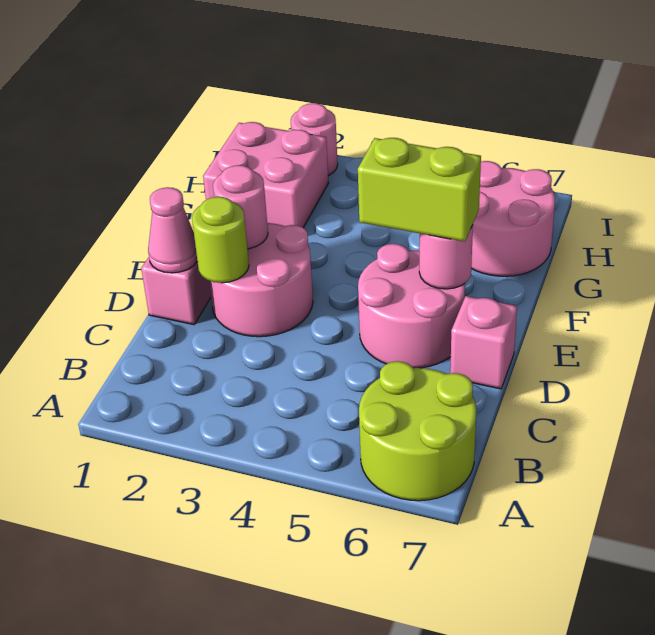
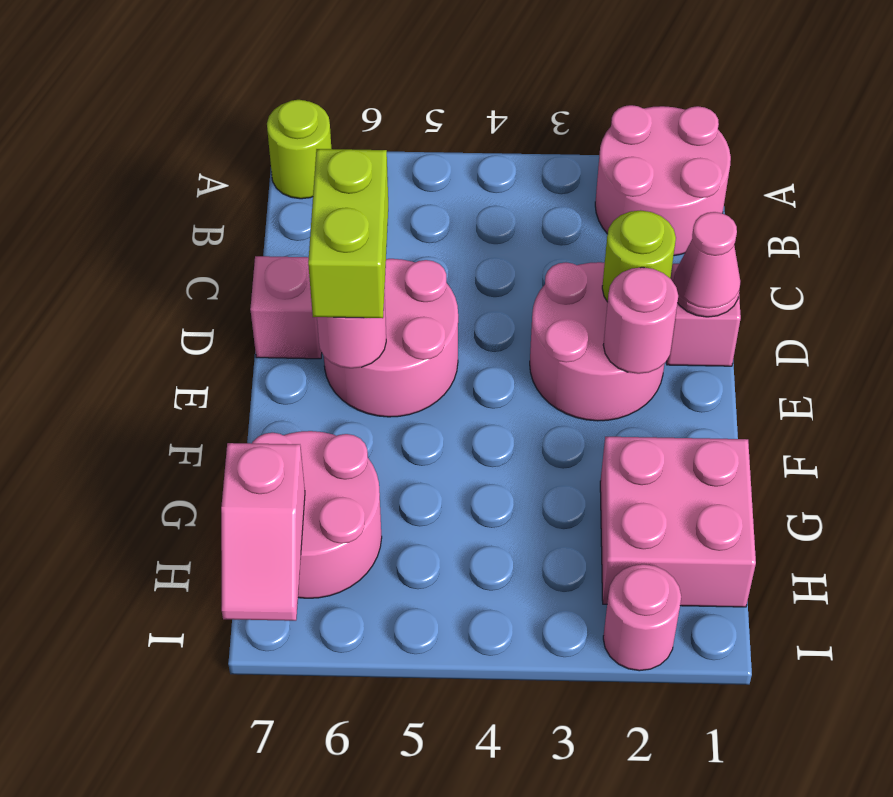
none -> pink round brick A1:B2 level 1
lime round brick A6:B7 level 1 -> lime round brick A7 level 1
lime brick E5:E6 level 3 -> lime brick D6:E6 level 3
none -> pink slope H7:I7 level 2 top H

